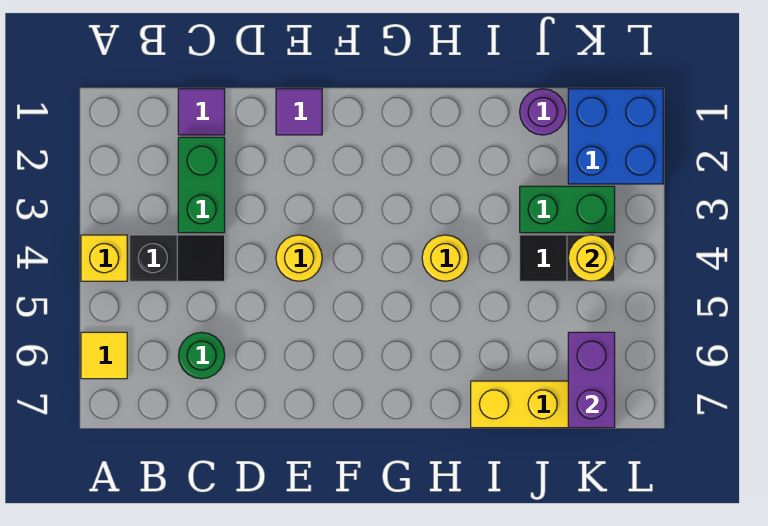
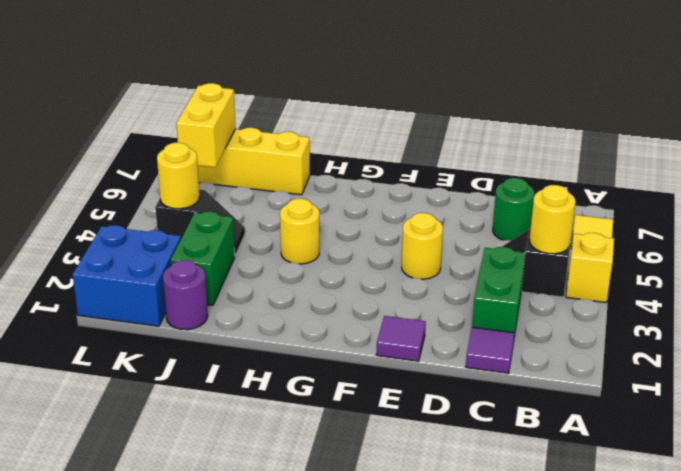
none -> yellow round brick B4 level 2
green brick J3:K3 level 1 -> green brick J2:J3 level 1
purple brick K6:K7 level 2 -> yellow brick K6:K7 level 2

